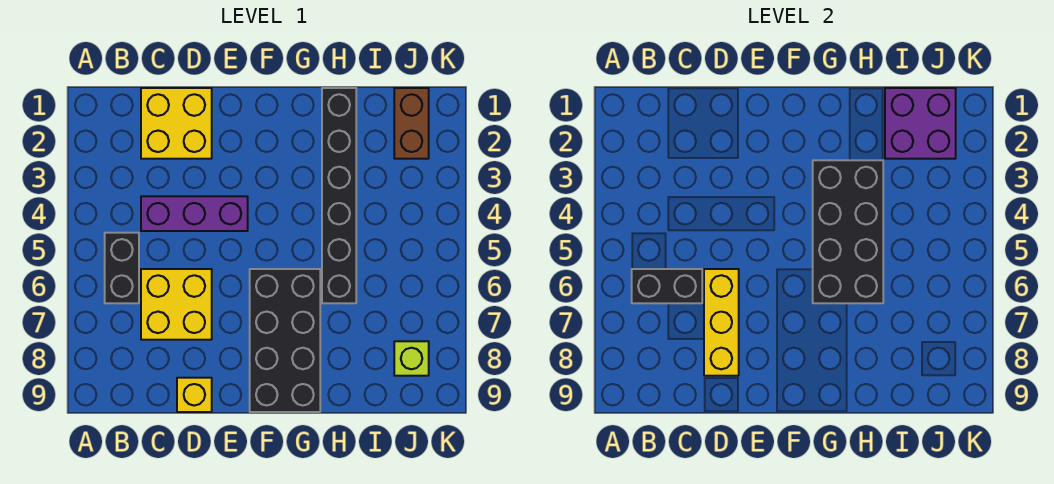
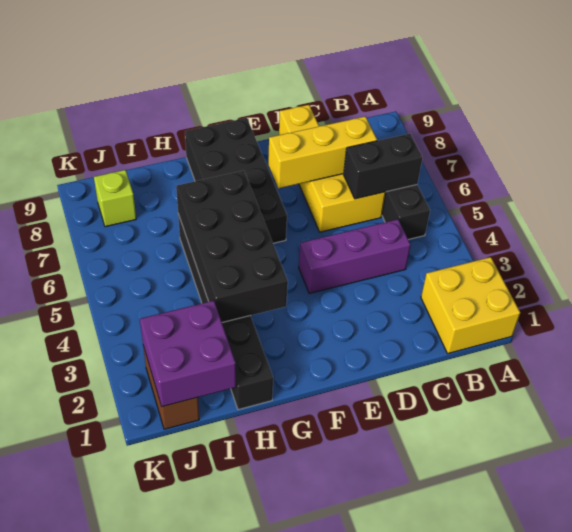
yellow brick C1:D2 level 1 -> yellow brick A1:B2 level 1
yellow brick D6:D8 level 2 -> yellow brick C7:E7 level 2

